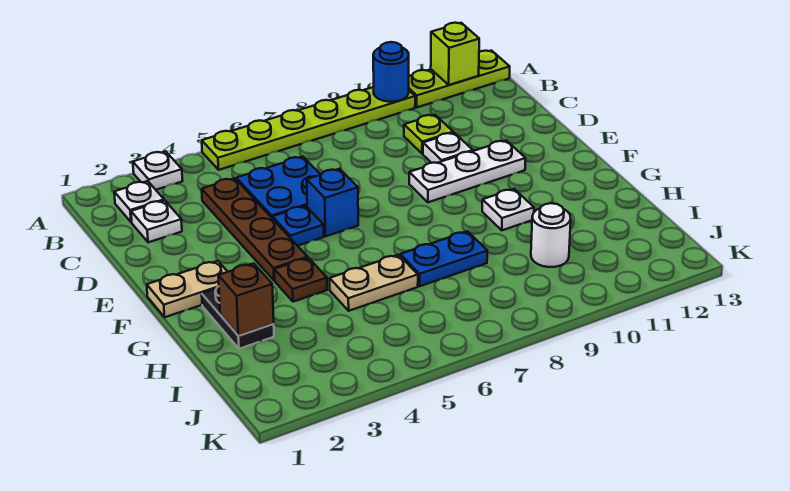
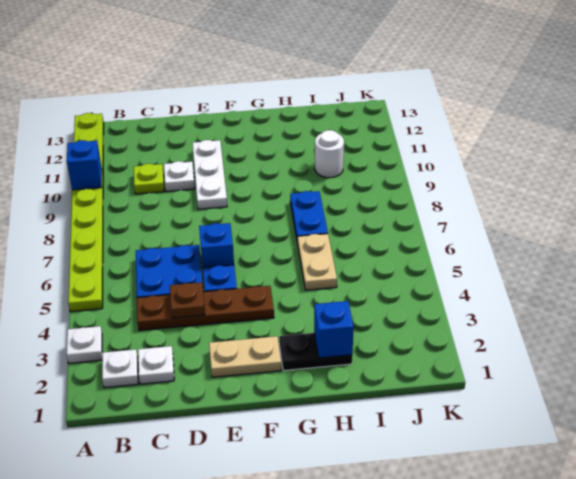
blue round brick A10 level 2 -> blue brick A10 level 2
lime brick A12 level 2 -> none
tan plate F1:F2 level 1 -> tan plate E2:F2 level 1
brown plate G4 level 1 -> brown plate D4 level 2
white plate G10 level 1 -> none
brown brick H2 level 2 -> blue brick H2 level 2

